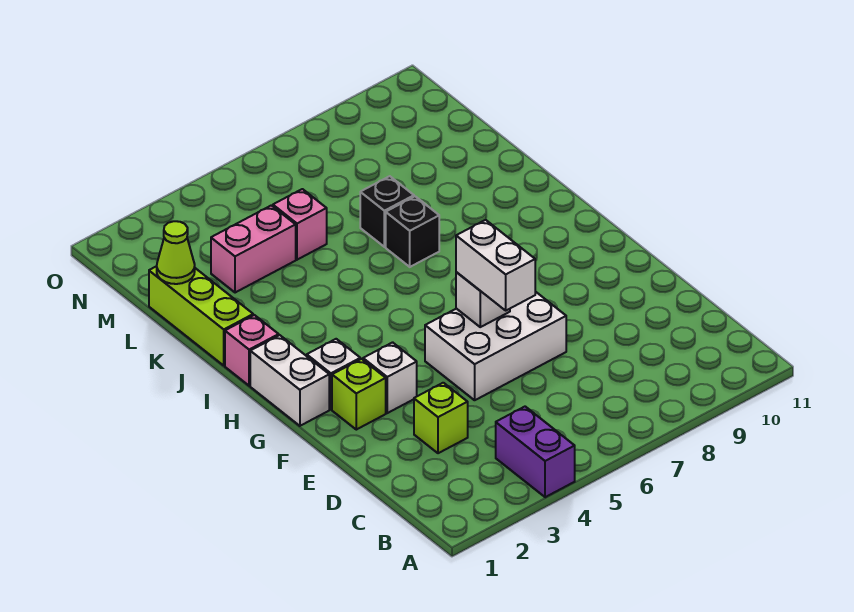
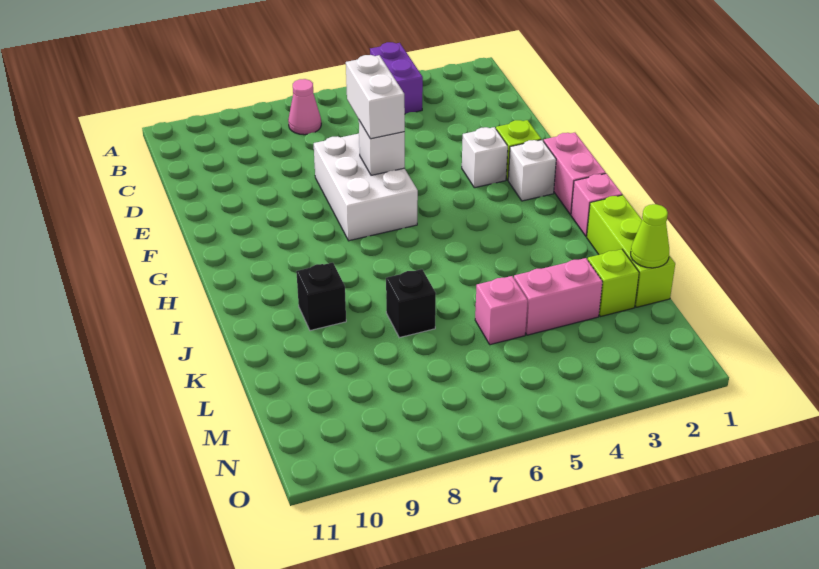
none -> pink cone B7 level 1
lime brick D3 level 1 -> lime brick L2 level 1
white brick E5:F7 level 1 -> white brick E6:G7 level 1
white brick G1:H1 level 1 -> pink brick G1:H1 level 1
black brick J7 level 1 -> black brick J9 level 1

